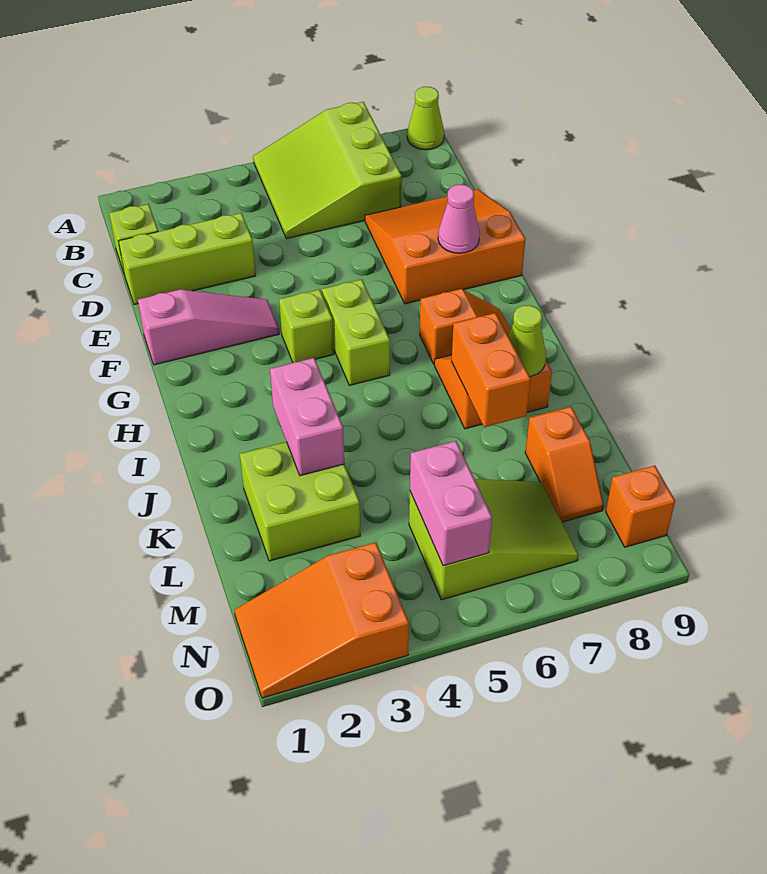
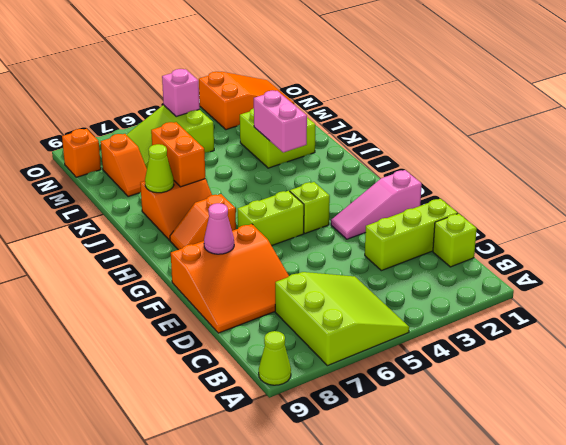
lime brick G5:H5 level 1 -> lime brick G5:G6 level 1
orange slope L8:M8 level 1 top L -> orange slope L8:M8 level 1 top M
pink brick M5:N5 level 2 -> pink brick N5 level 2

